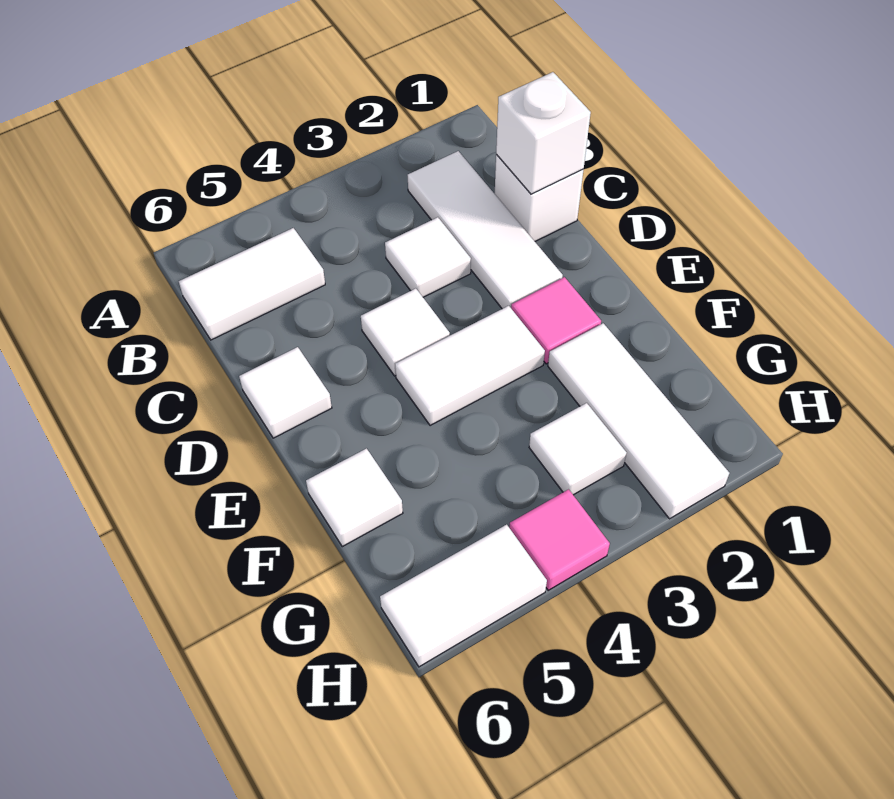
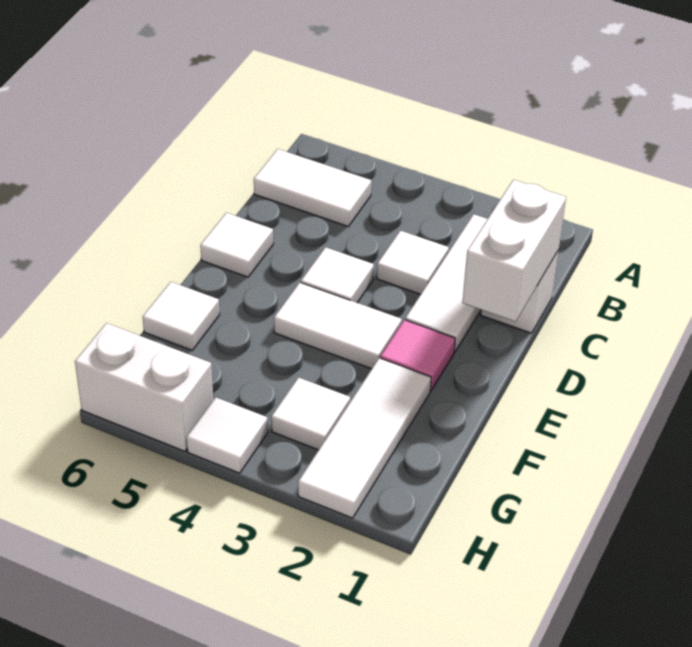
white brick C1 level 2 -> white brick C1:D1 level 2
pink tile H4 level 1 -> white tile H4 level 1
white tile H5:H6 level 1 -> white brick H5:H6 level 1

